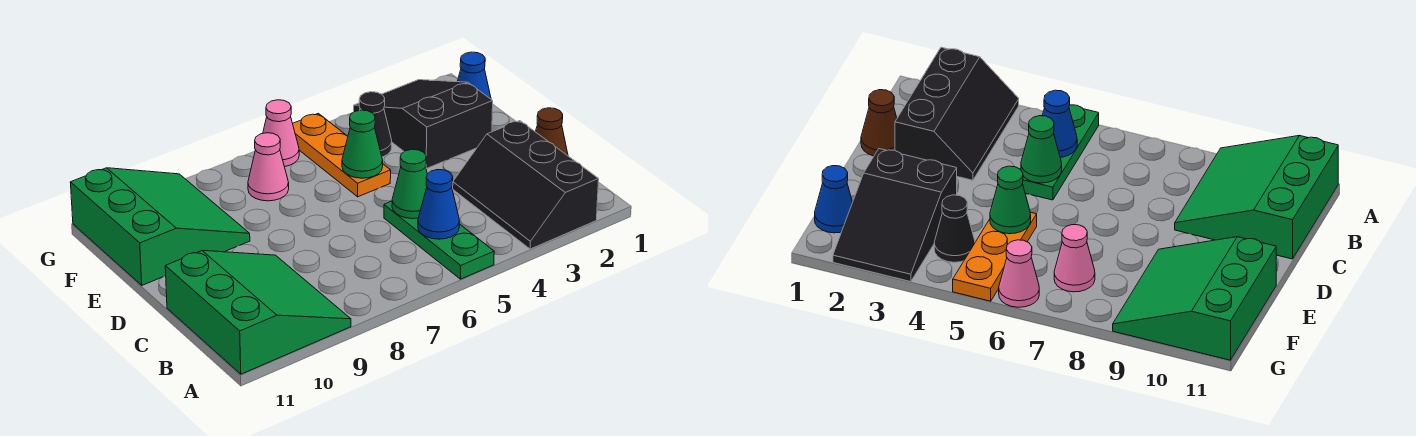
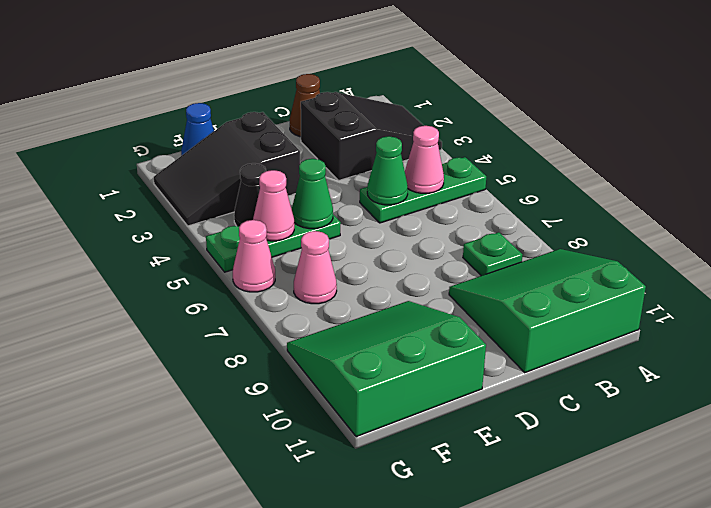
black slope A2:C3 level 1 top 2 -> black slope A2:C3 level 1 top C
blue cone B5 level 2 -> pink cone B5 level 2
none -> green plate B8 level 1
orange plate E5:G5 level 1 -> green plate E5:G5 level 1
none -> pink cone F5 level 2

